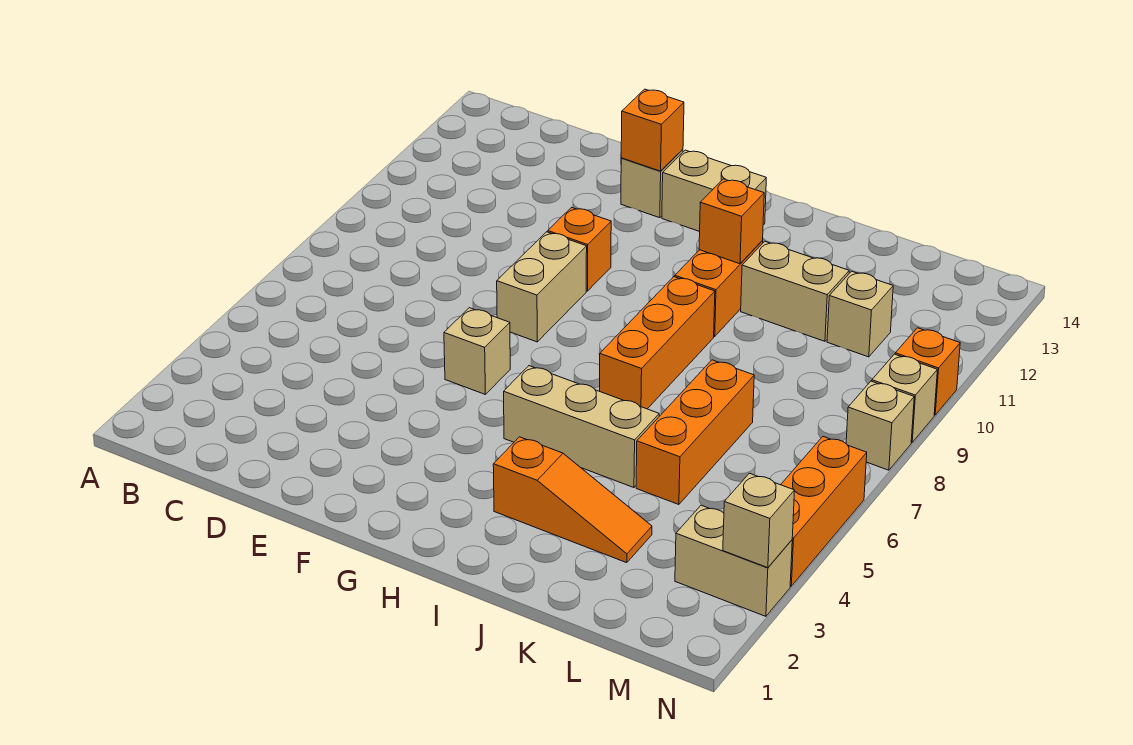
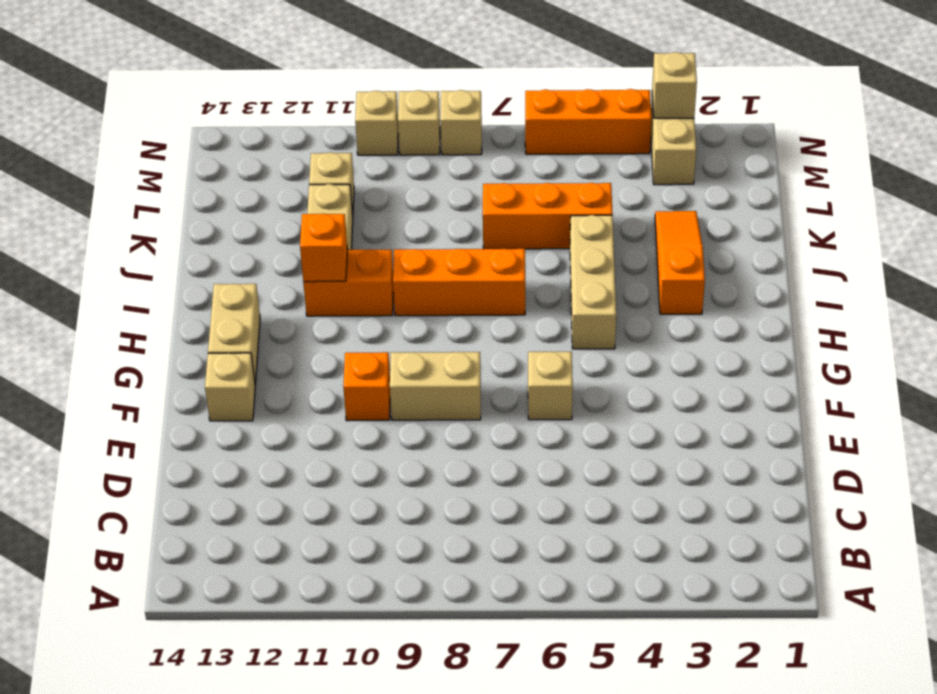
orange brick F13 level 2 -> none
orange brick N10 level 1 -> tan brick N10 level 1

